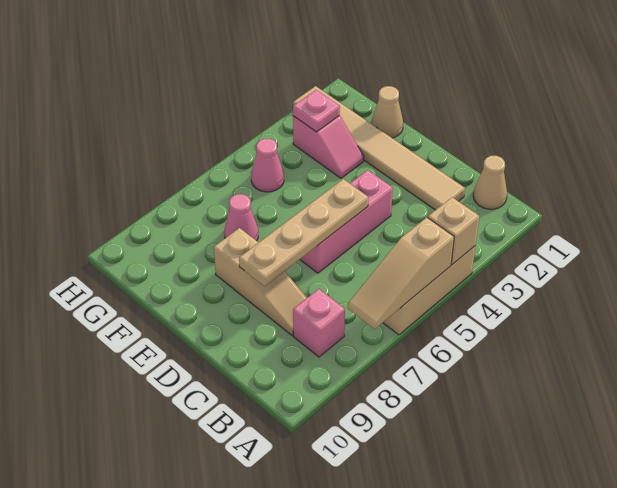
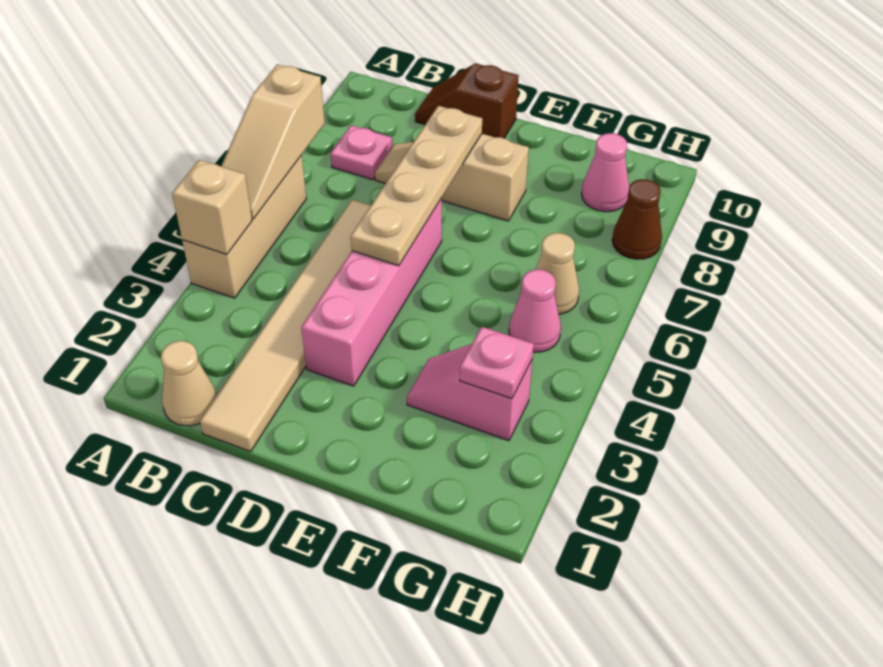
tan slope A5:A7 level 2 top 5 -> tan slope A5:A7 level 2 top 7
pink brick B8 level 1 -> pink plate B8 level 1
tan tile C2:H2 level 1 -> tan tile C1:C6 level 1
none -> brown slope C10:D10 level 1 top D
pink brick D4:D6 level 1 -> pink brick D3:D6 level 1
tan cone F1 level 1 -> tan cone G6 level 1
pink cone F7 level 1 -> pink cone G9 level 1
none -> brown cone H8 level 1

